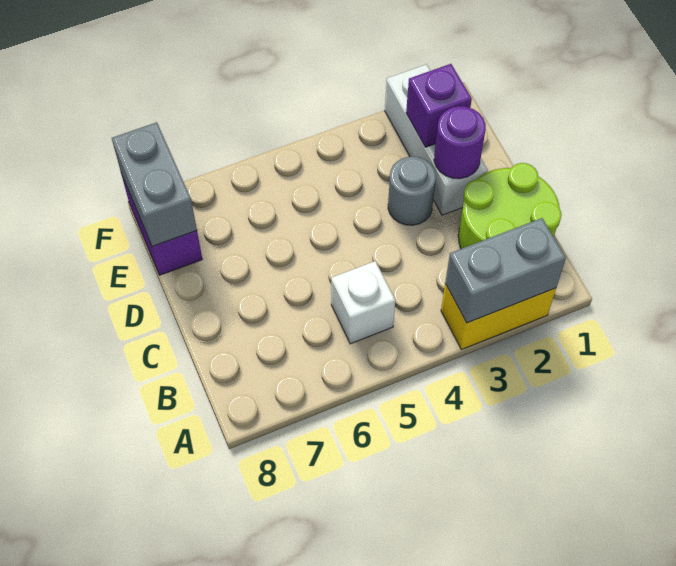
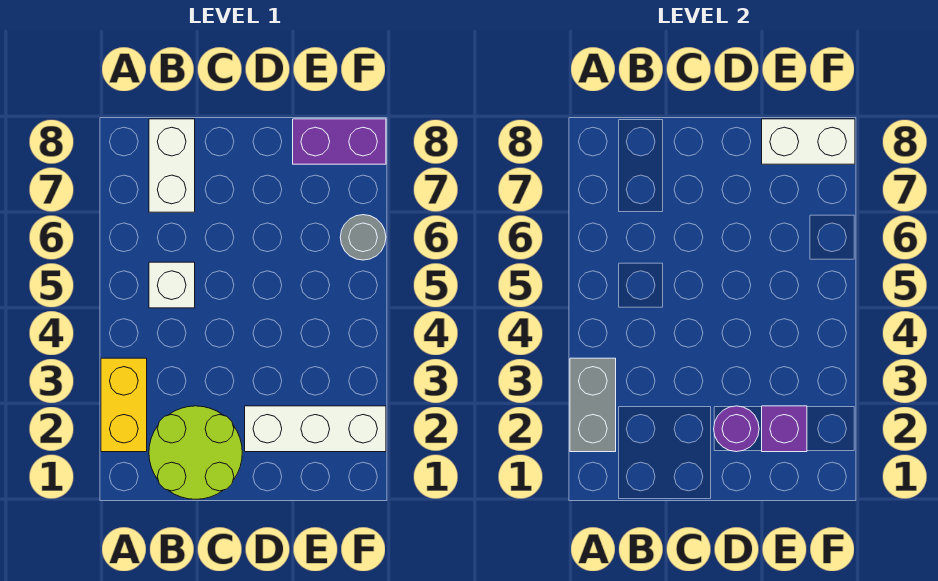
none -> white brick B7:B8 level 1
grey round brick D3 level 1 -> grey round brick F6 level 1
grey brick E8:F8 level 2 -> white brick E8:F8 level 2

